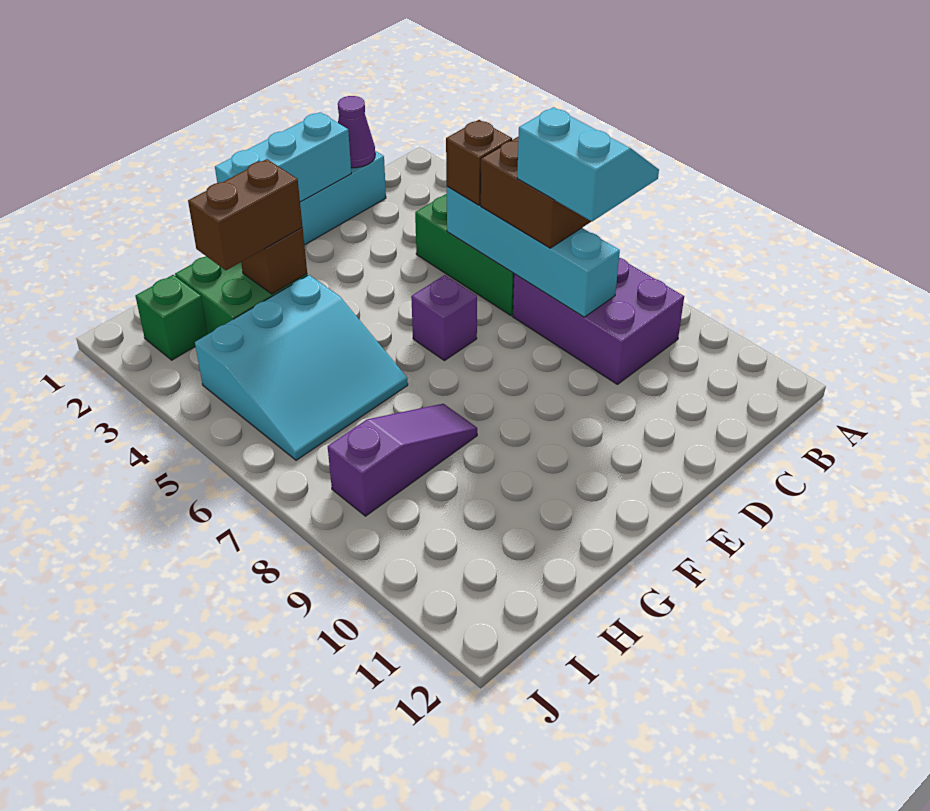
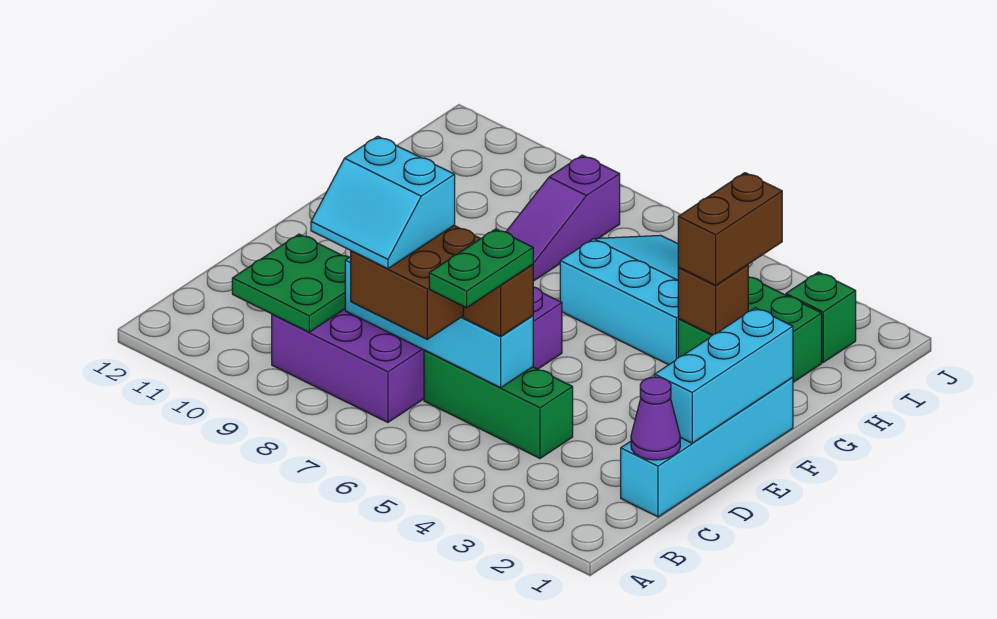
none -> green plate B5:C5 level 4
none -> green plate B9:C10 level 2
cyan slope G4:I6 level 1 top 4 -> cyan slope G4:I6 level 1 top G

